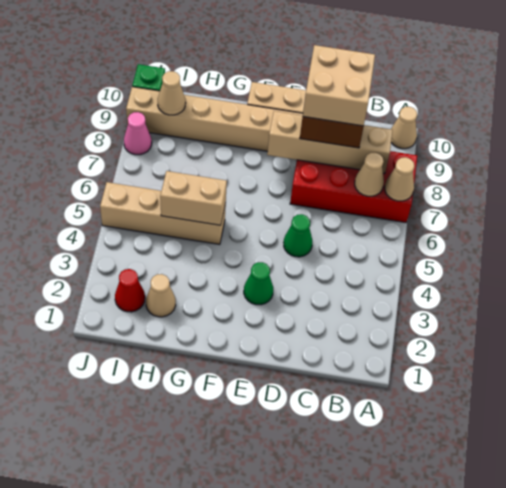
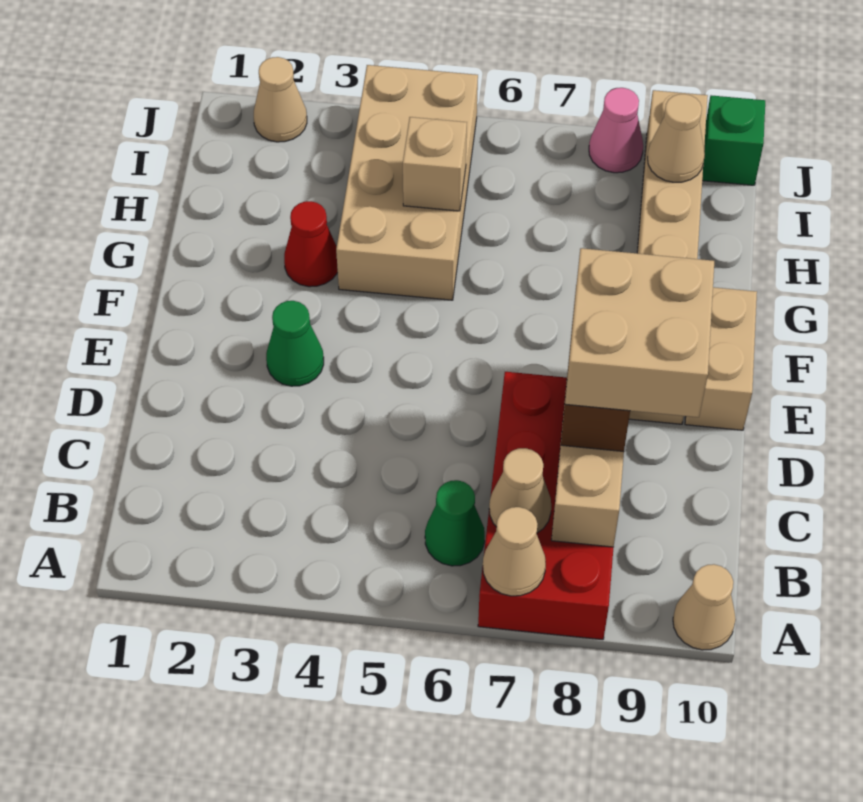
green cone D5 level 1 -> green cone B6 level 1
tan brick G5:J5 level 1 -> tan brick G4:J5 level 1
tan brick G5:H5 level 2 -> tan brick H5 level 2
tan cone H2 level 1 -> tan cone J2 level 1
red cone I2 level 1 -> red cone G3 level 1

